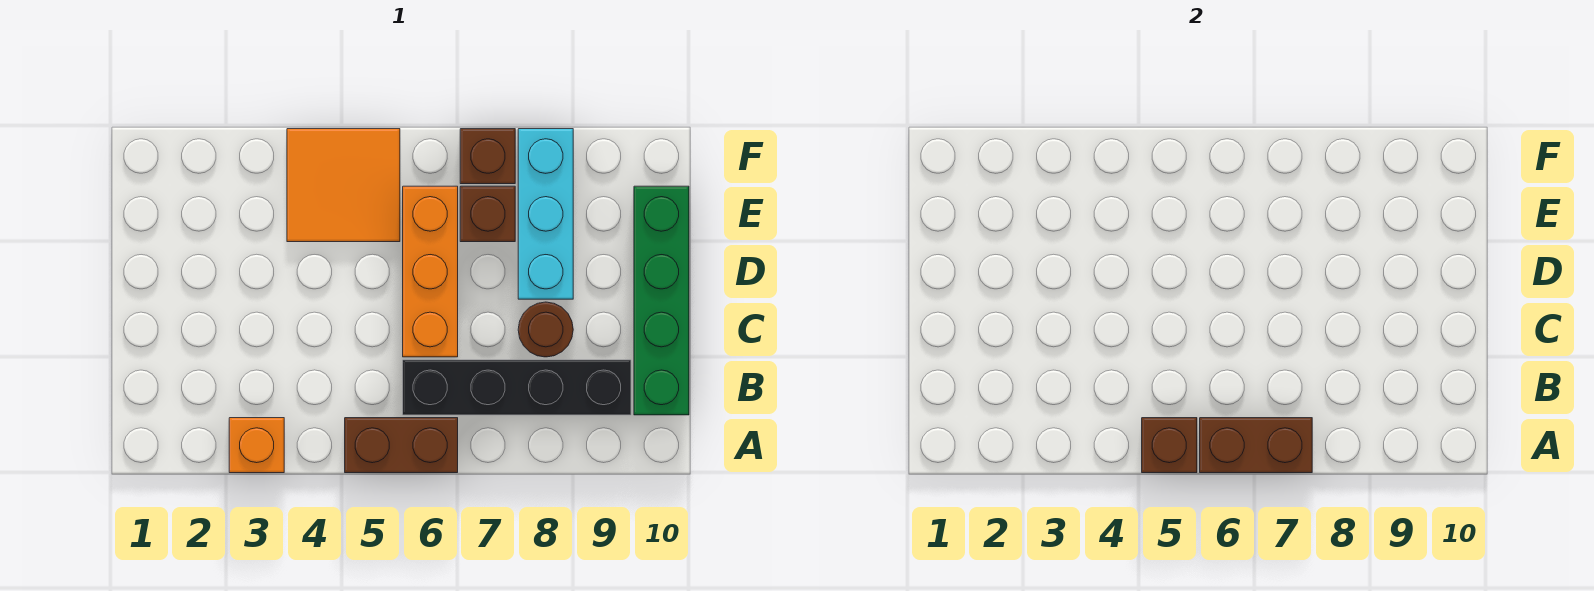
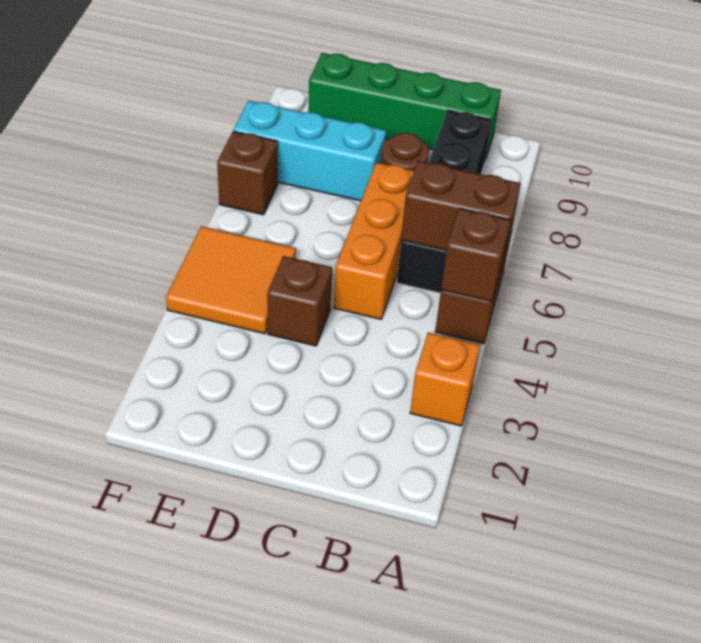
brown brick A6:A7 level 2 -> brown brick A6:B6 level 2
orange brick C6:E6 level 1 -> orange brick C5:C7 level 1
brown brick E7 level 1 -> brown brick D4 level 1

